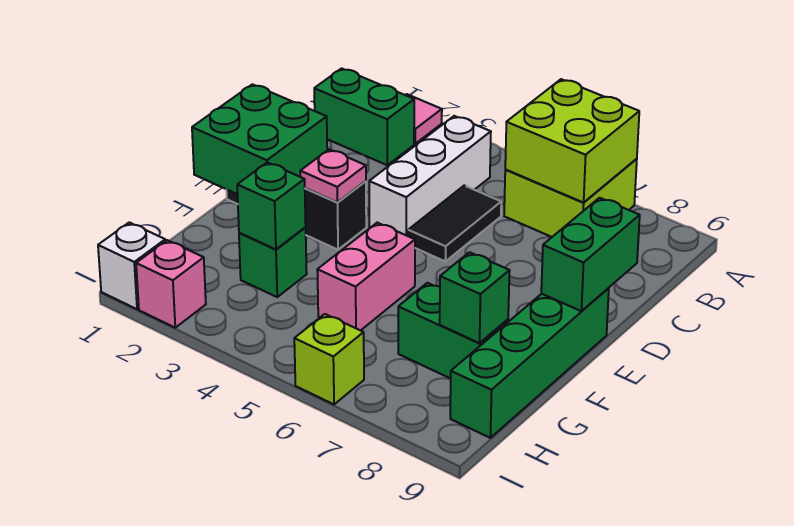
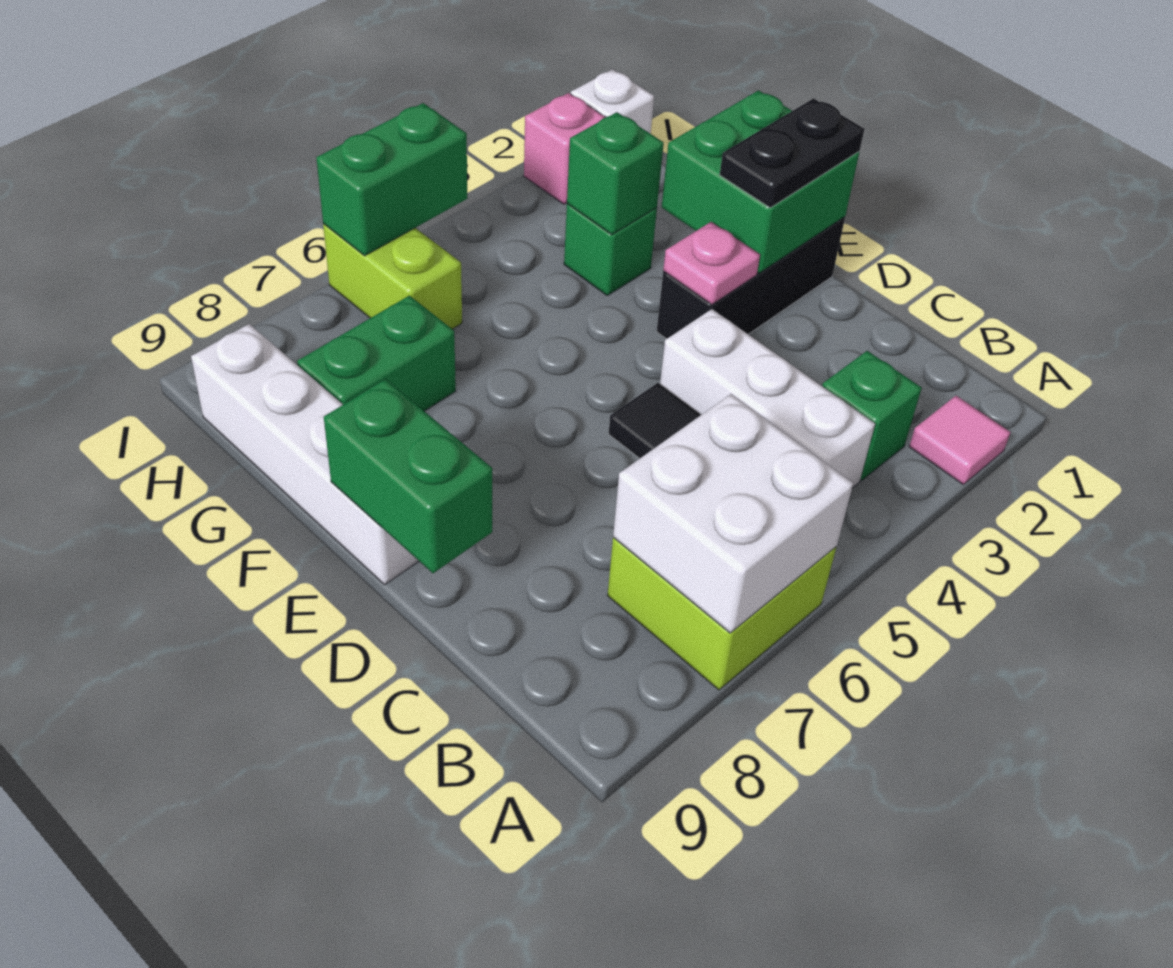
lime brick A6:B7 level 2 -> white brick A6:B7 level 2
green brick B1:B2 level 1 -> green brick I5:I6 level 2
none -> black plate E1:E2 level 3
green brick E9:H9 level 1 -> white brick E9:H9 level 1
pink brick F5:G5 level 1 -> none
green brick G8 level 2 -> green brick B3 level 1
lime brick I6 level 1 -> lime brick H6:I6 level 1

